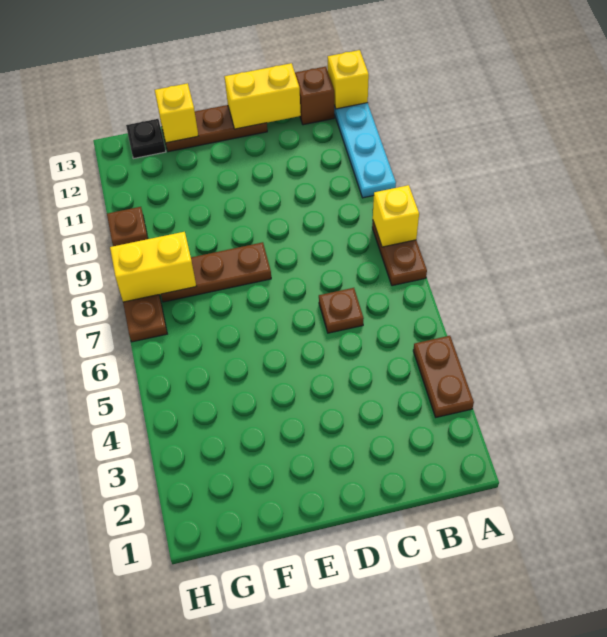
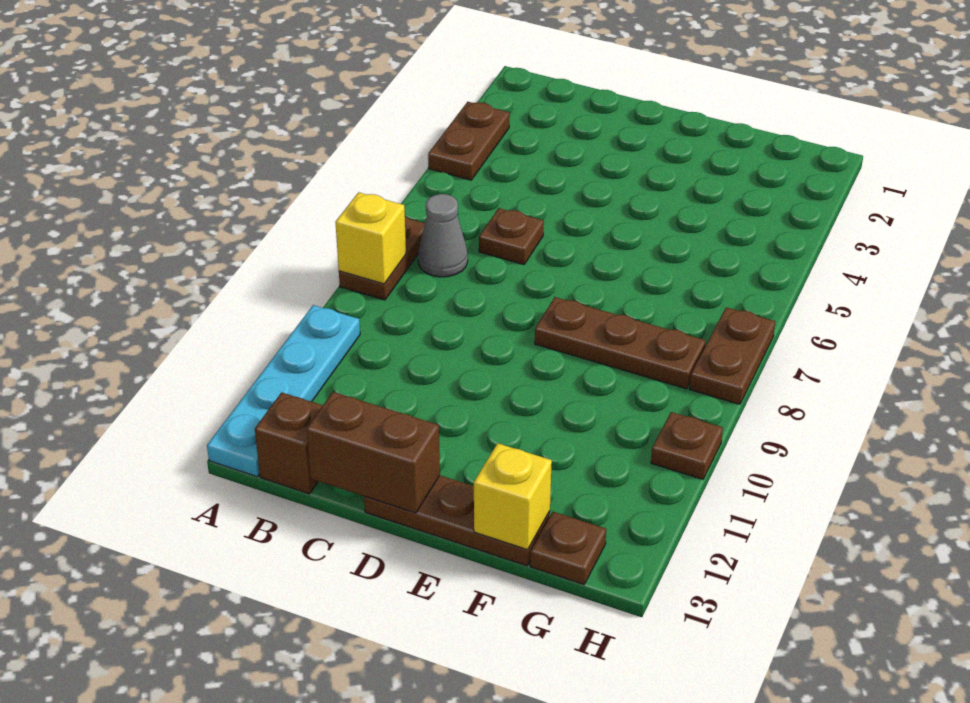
yellow brick A13 level 2 -> none
none -> grey cone B7 level 1
yellow brick C13:D13 level 2 -> brown brick C13:D13 level 2
yellow brick G8:H8 level 2 -> none
black plate G13 level 1 -> brown plate G13 level 1

